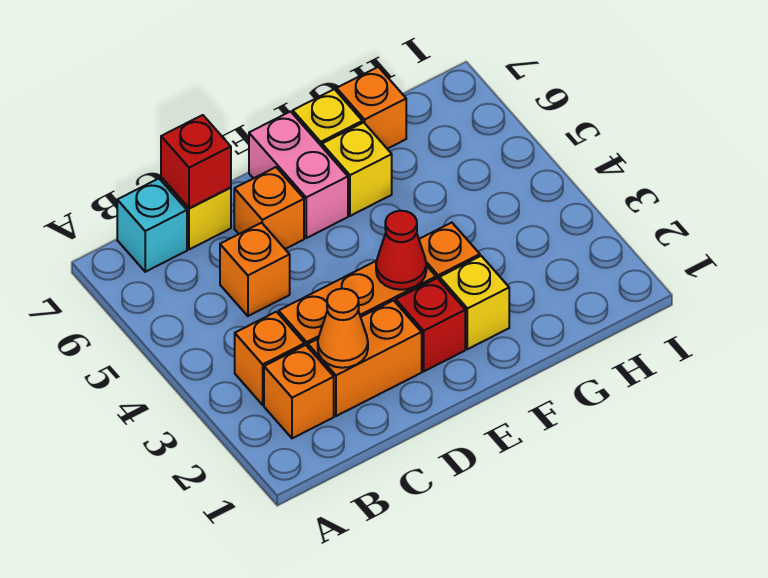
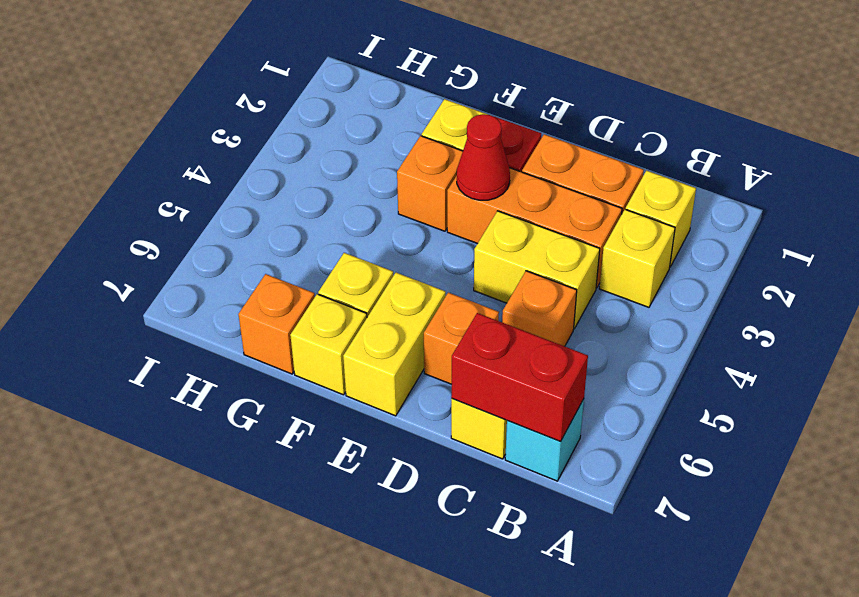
orange brick B2 level 1 -> yellow brick B2 level 1
orange brick B3 level 1 -> yellow brick B3 level 1
orange cone C2 level 2 -> none
none -> yellow brick C4:D4 level 1
red brick C7 level 2 -> red brick B7:C7 level 2
pink brick E6:E7 level 1 -> yellow brick E6:E7 level 1

